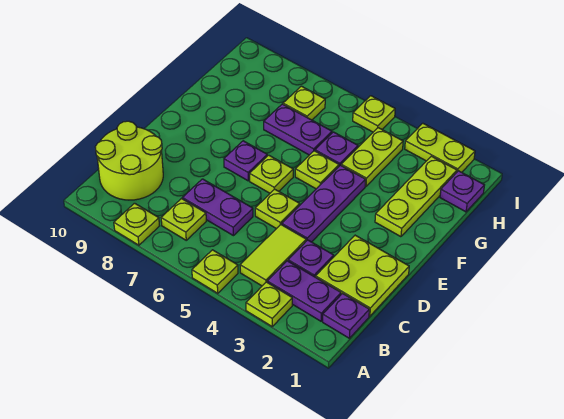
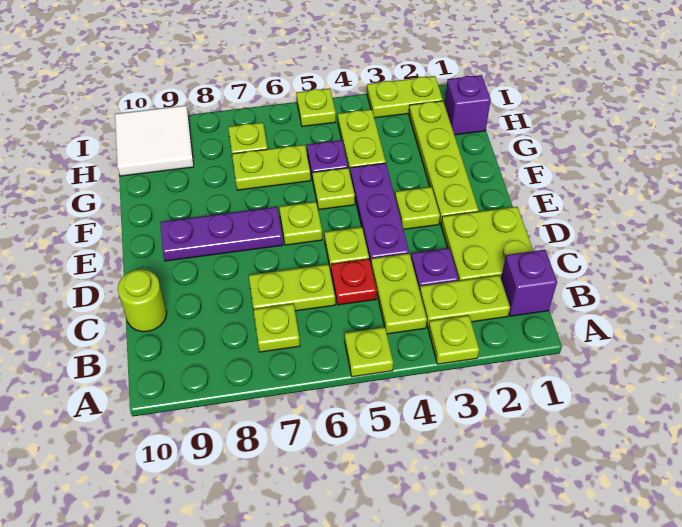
lime plate A8 level 1 -> lime plate E3 level 1
purple plate B1 level 1 -> purple brick B1 level 1
purple plate B2:B3 level 1 -> lime plate B2:B3 level 1
lime tile B4:C4 level 1 -> lime plate B4:C4 level 1
lime round brick B9:C10 level 1 -> lime round brick C10 level 1
none -> red plate C5 level 1
purple plate C6:C7 level 1 -> lime plate C6:C7 level 1
purple plate E7 level 1 -> purple plate E7:E9 level 1
lime plate F2:H2 level 1 -> lime plate E2:H2 level 1
purple plate G6:G7 level 1 -> lime plate G6:G7 level 1
purple plate H1 level 1 -> purple brick H1 level 1
none -> white tile H9:I10 level 1

